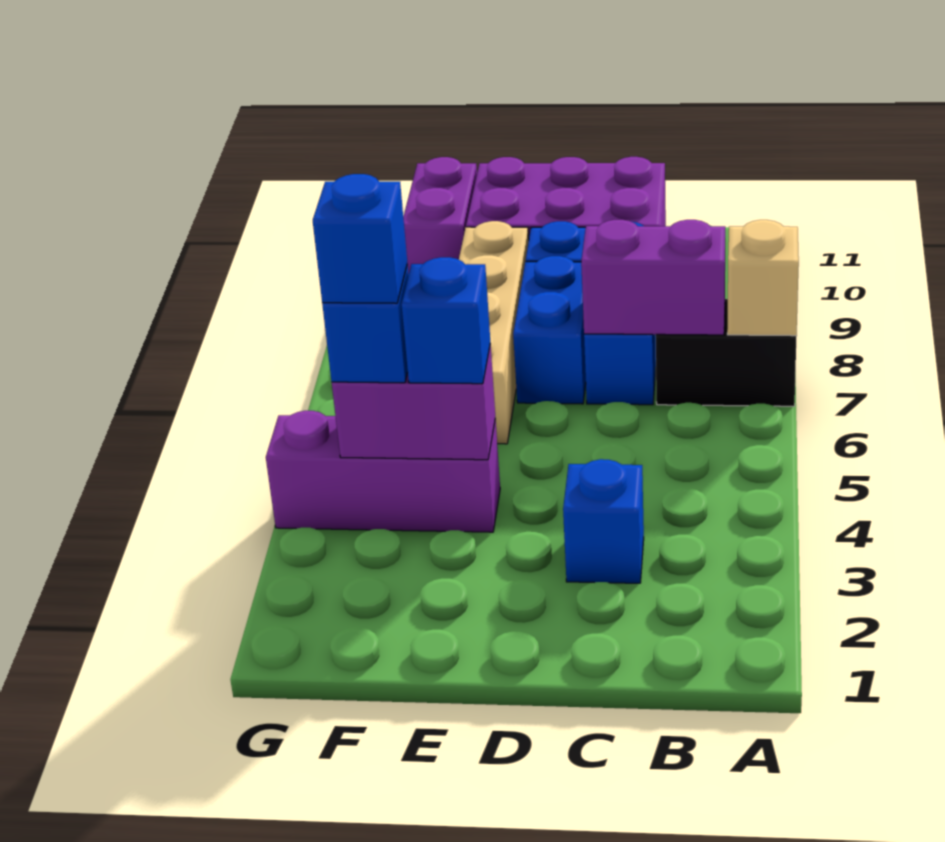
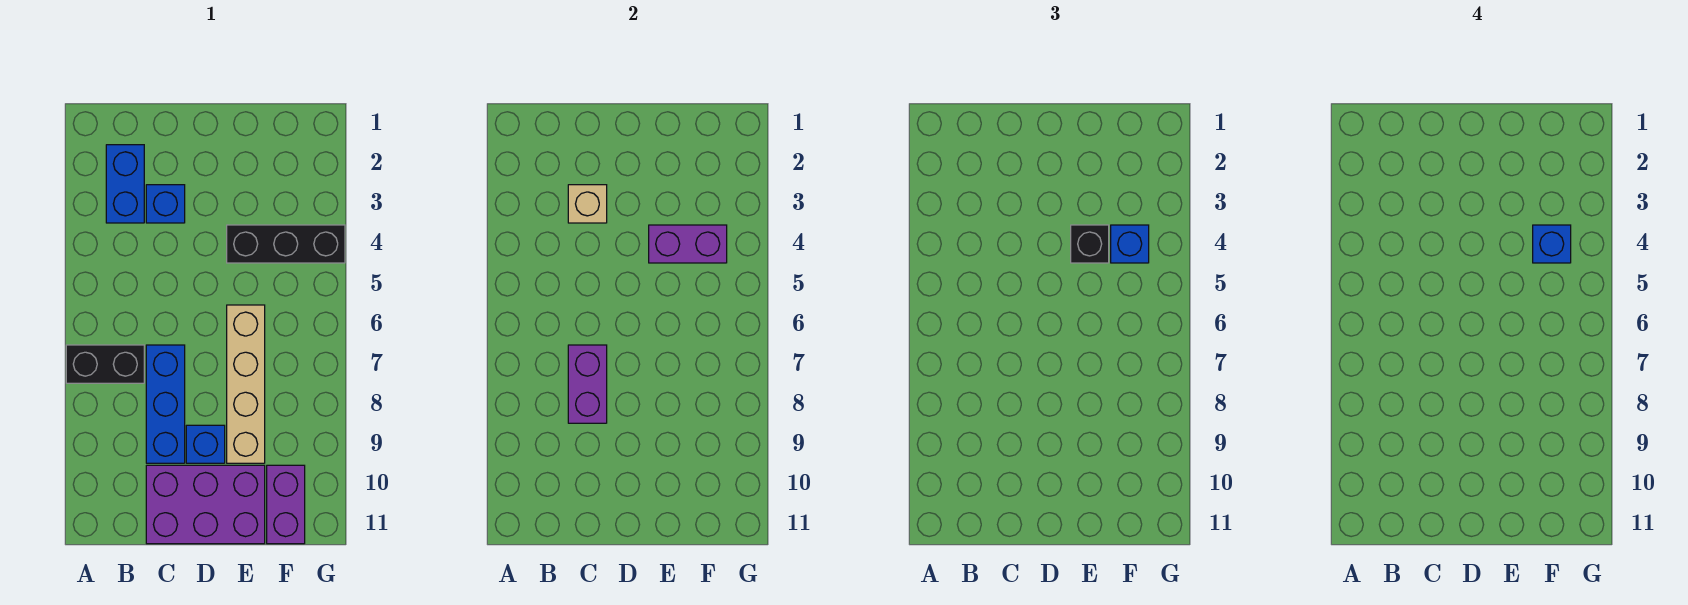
tan brick A7 level 2 -> tan brick C3 level 2
purple brick B7:C7 level 2 -> purple brick C7:C8 level 2
blue brick D7:D8 level 1 -> blue brick B2:B3 level 1
purple brick E4:G4 level 1 -> black brick E4:G4 level 1
blue brick E4 level 3 -> black brick E4 level 3

